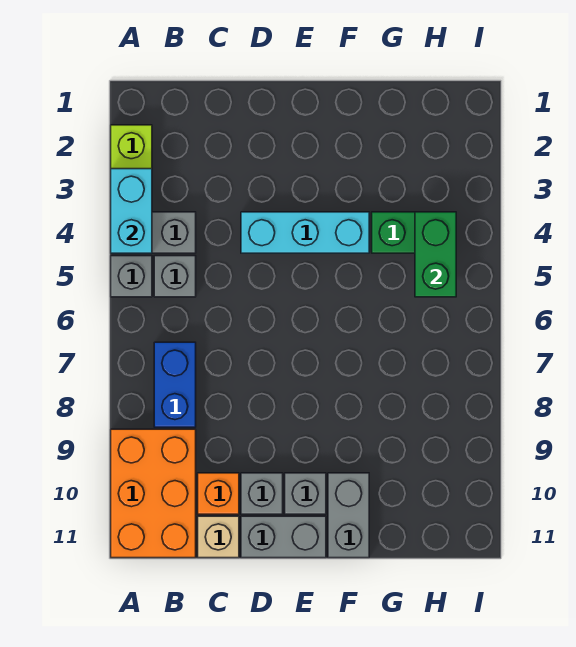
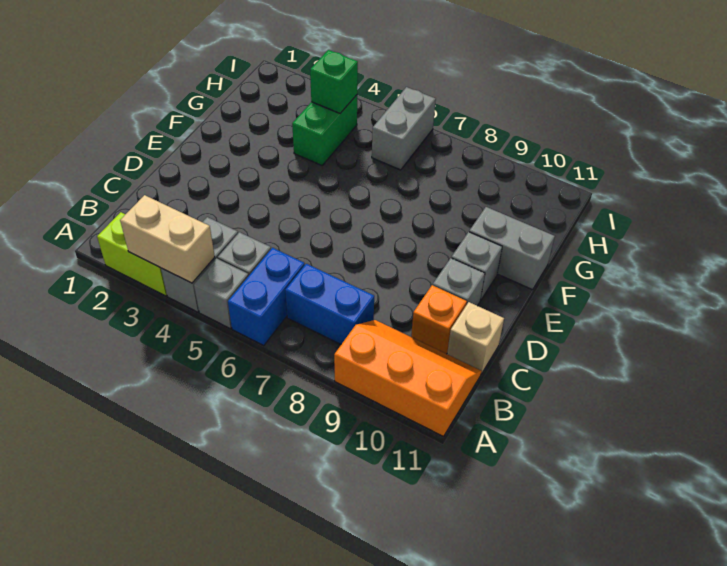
cyan brick A3:A4 level 2 -> tan brick A3:A4 level 2
none -> blue brick A6:B6 level 1
orange brick A9:B11 level 1 -> orange slope A9:B11 level 1 top A
cyan brick D4:F4 level 1 -> none
grey brick D11:E11 level 1 -> grey brick H6:I6 level 1
green brick H4:H5 level 2 -> green brick H4 level 2

